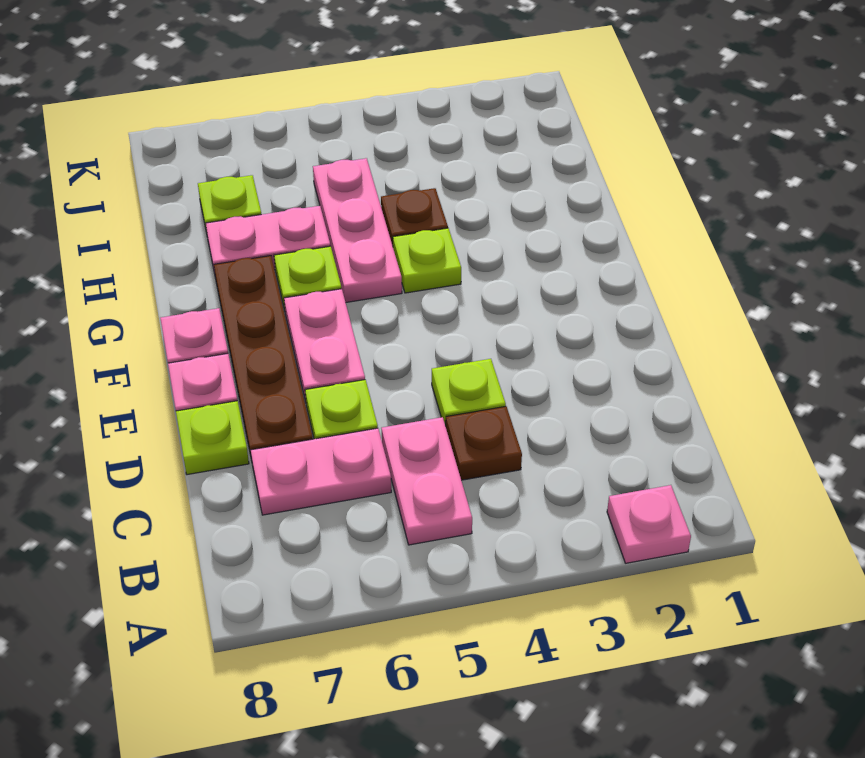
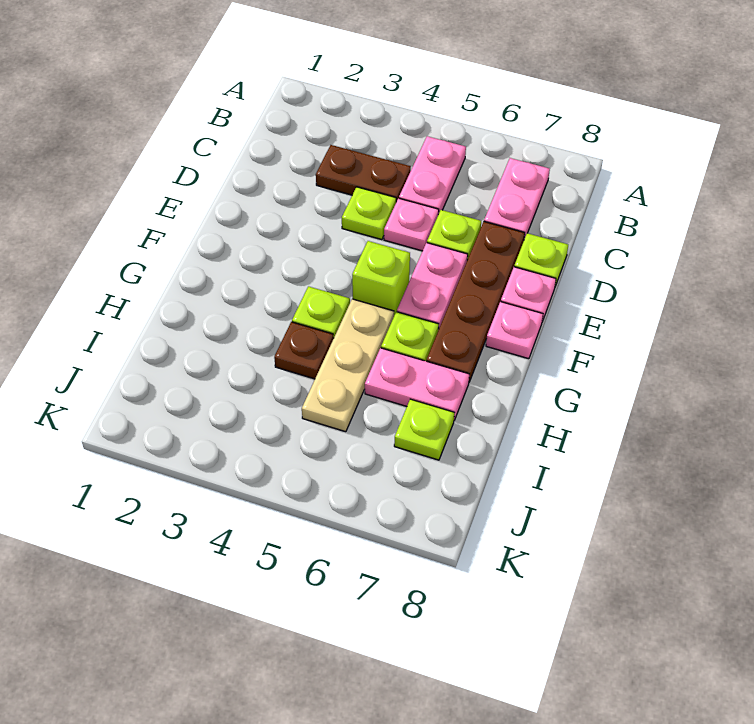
pink plate A2 level 1 -> pink plate D5 level 1
brown plate C4 level 1 -> brown plate C3:C4 level 1
pink plate C6:C7 level 1 -> pink plate B7:C7 level 1
none -> lime brick F5 level 1
pink plate G5:I5 level 1 -> tan plate G5:I5 level 1

